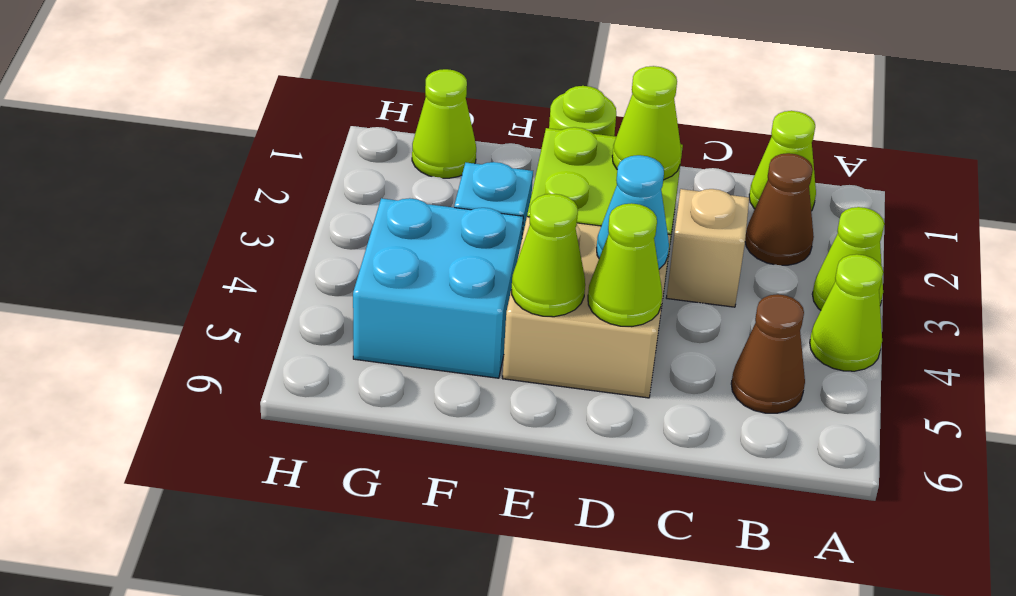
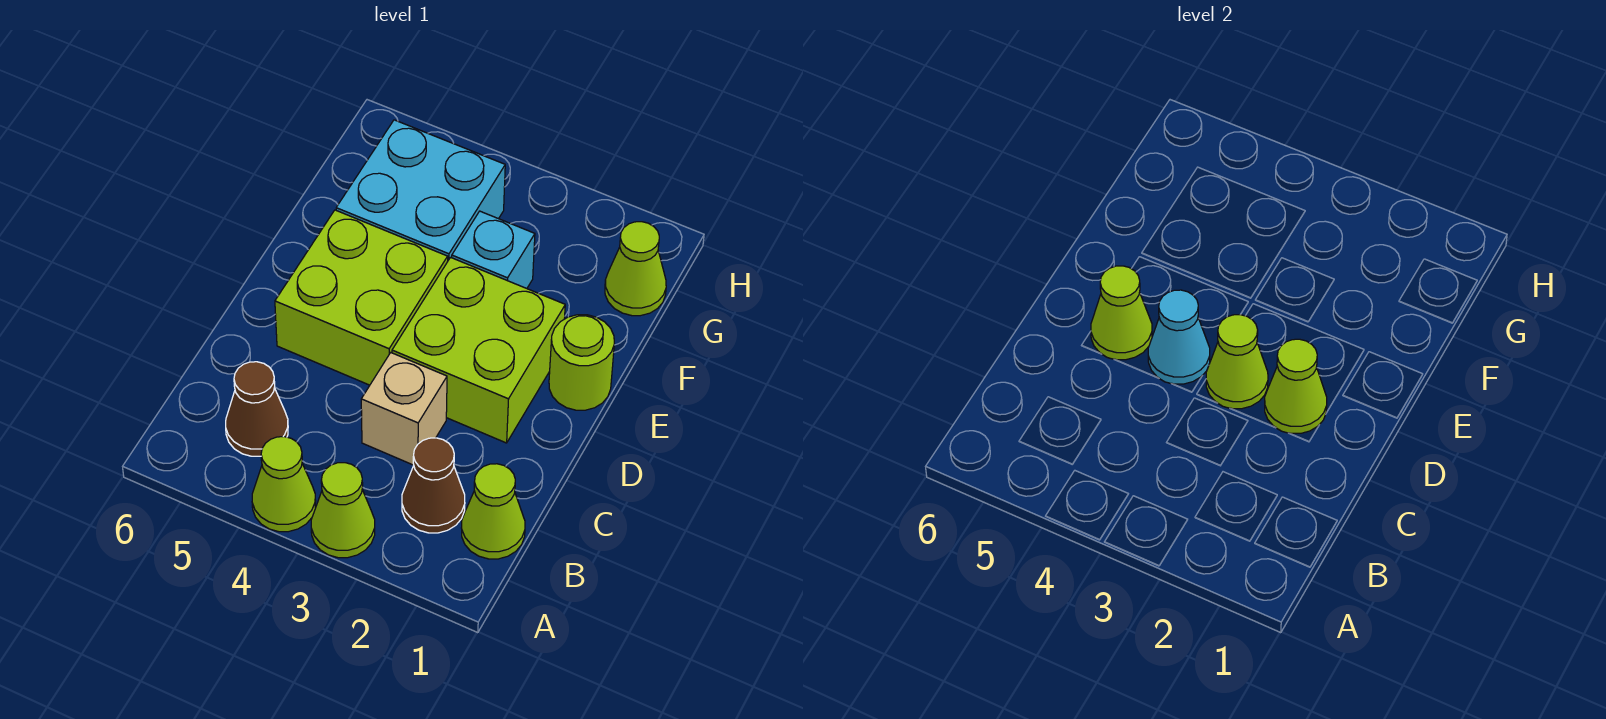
tan brick D4:E5 level 1 -> lime brick D4:E5 level 1
lime cone E5 level 2 -> lime cone D3 level 2

